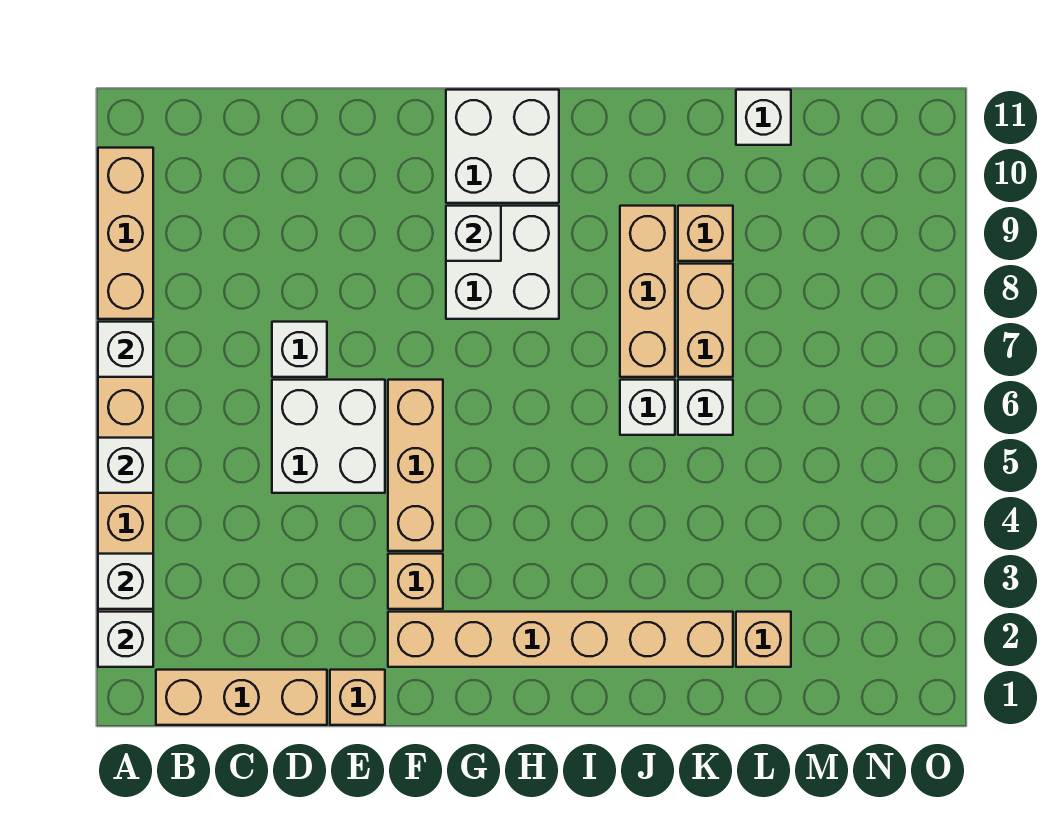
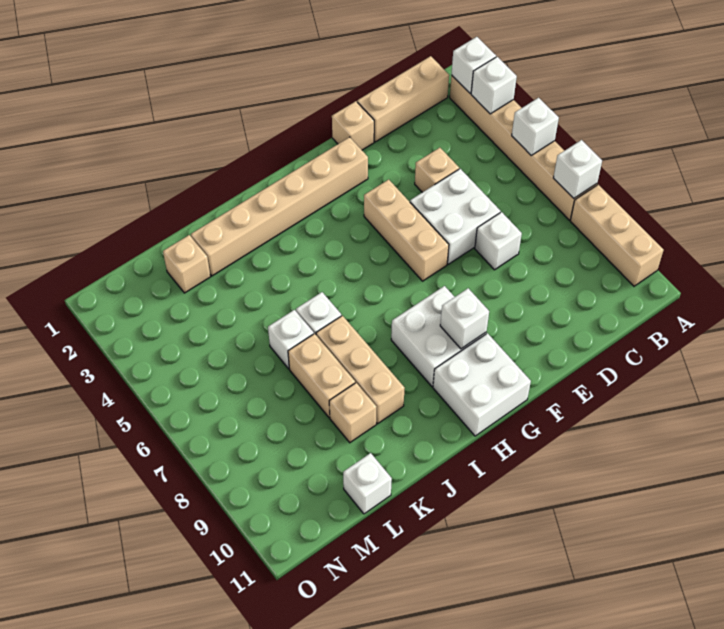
tan brick F3 level 1 -> tan brick D4 level 1

